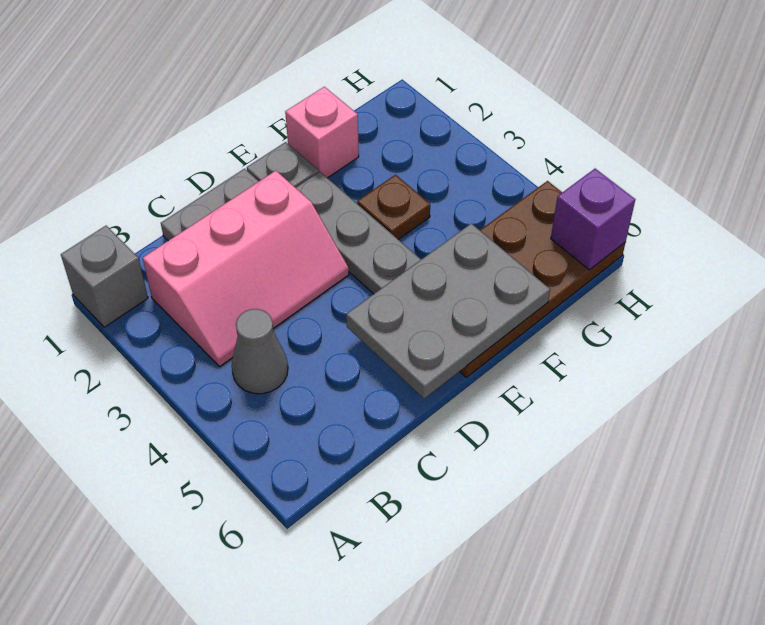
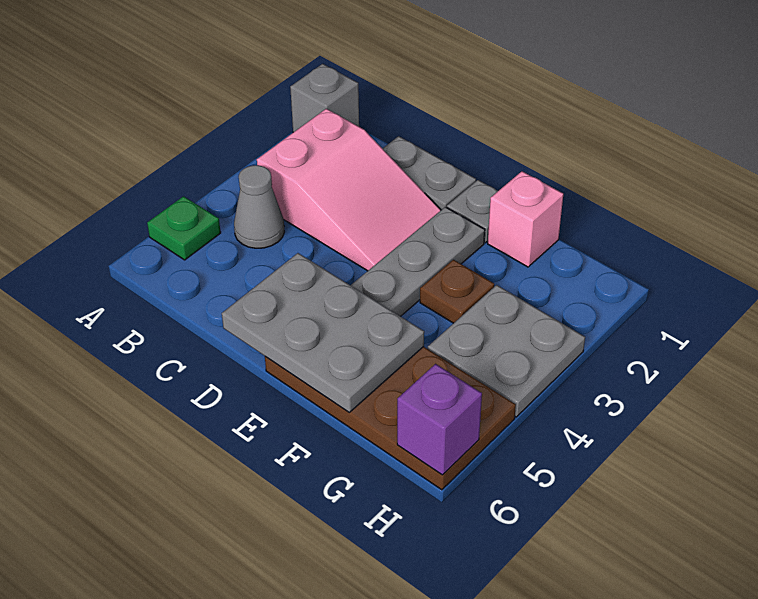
none -> green plate A5 level 1
pink slope B2:D3 level 1 top 2 -> pink slope B2:D3 level 1 top B
none -> grey plate G3:H4 level 1

